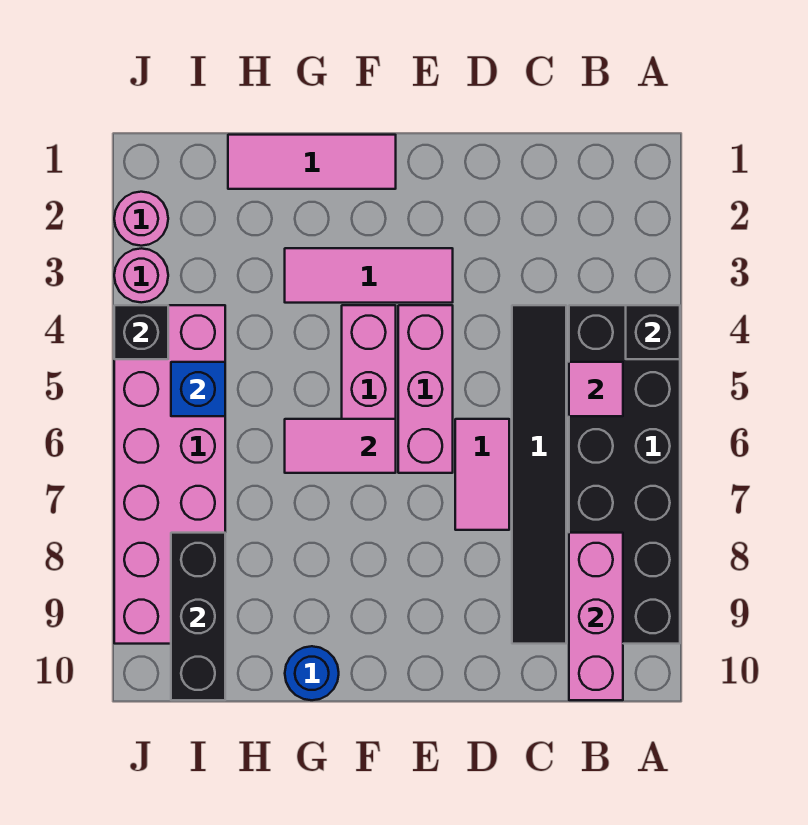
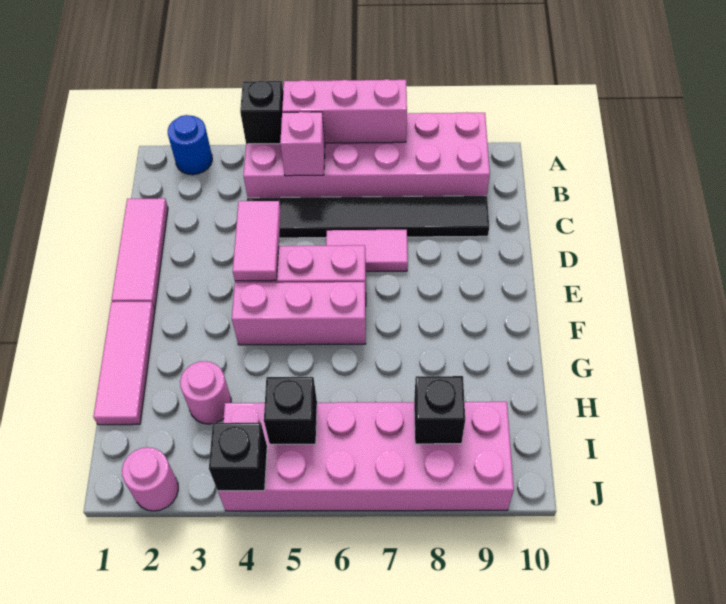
black brick A4:B9 level 1 -> pink brick A4:B9 level 1
pink tile B5 level 2 -> pink brick B5 level 2
pink brick B8:B10 level 2 -> pink brick A5:A7 level 2
pink tile E3:G3 level 1 -> pink tile C1:E1 level 1
pink tile F6:G6 level 2 -> pink tile D4:E4 level 2
blue round brick G10 level 1 -> blue round brick A2 level 1
blue brick I5 level 2 -> black brick I5 level 2
black brick I8:I10 level 2 -> black brick I8 level 2
pink round brick J3 level 1 -> pink round brick H3 level 1

